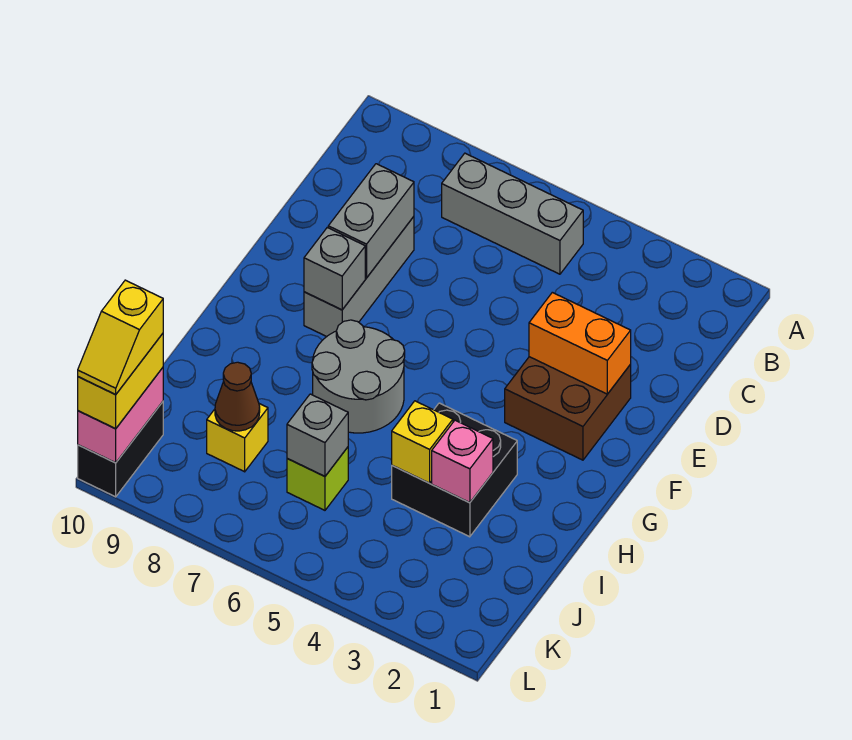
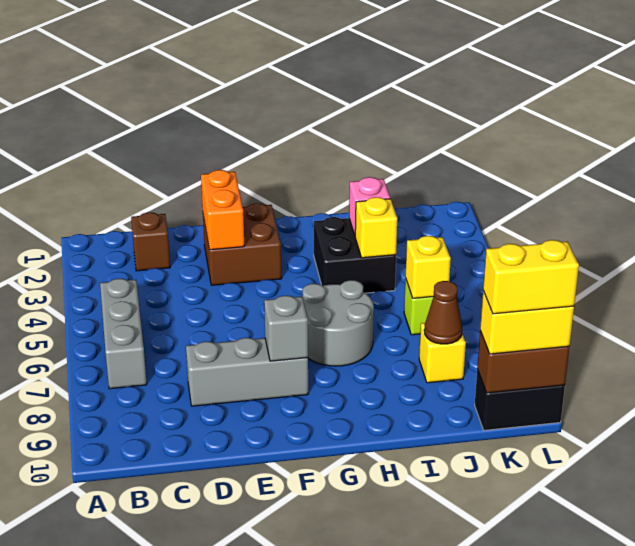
none -> brown brick C2 level 1
grey brick D8:E8 level 2 -> none
grey brick J6 level 2 -> yellow brick J6 level 2
pink brick K10:L10 level 2 -> brown brick K10:L10 level 2
yellow slope K10:L10 level 4 top K -> yellow brick K10:L10 level 4

